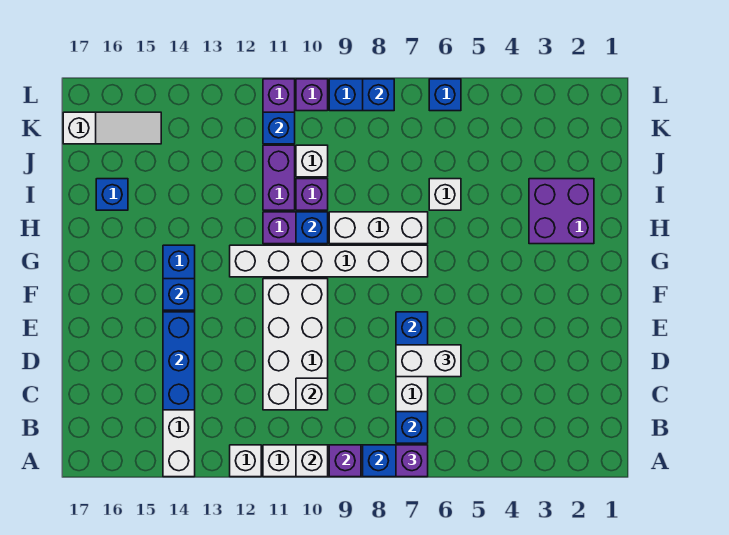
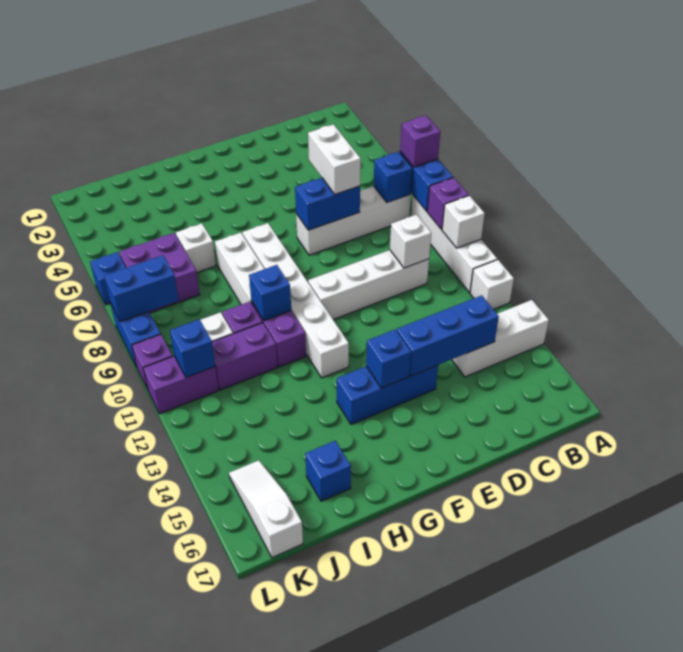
white brick C10:F11 level 1 -> white brick C10:F10 level 1
purple brick H2:I3 level 1 -> purple brick J6:K7 level 1
blue brick L8 level 2 -> blue brick K8:L8 level 2

